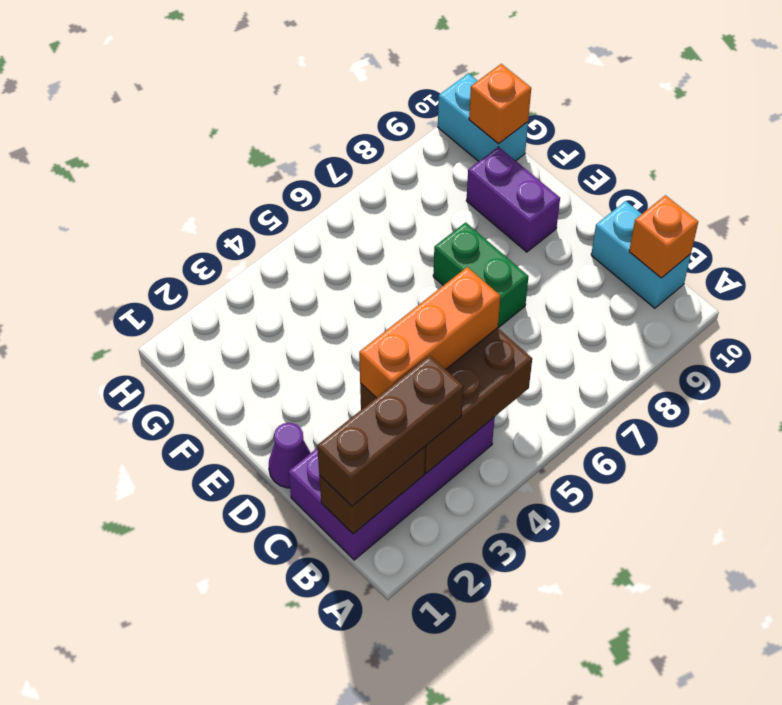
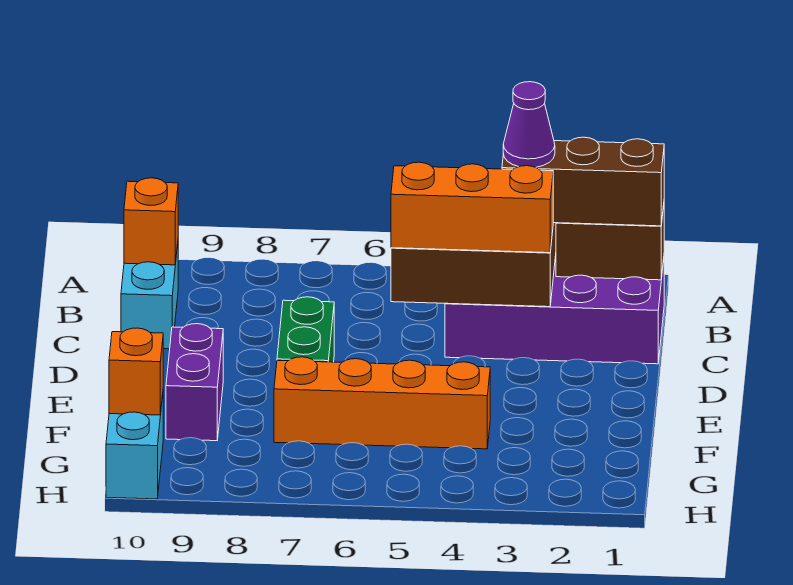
purple cone D1 level 1 -> purple cone B3 level 4
none -> orange brick F4:F7 level 1

